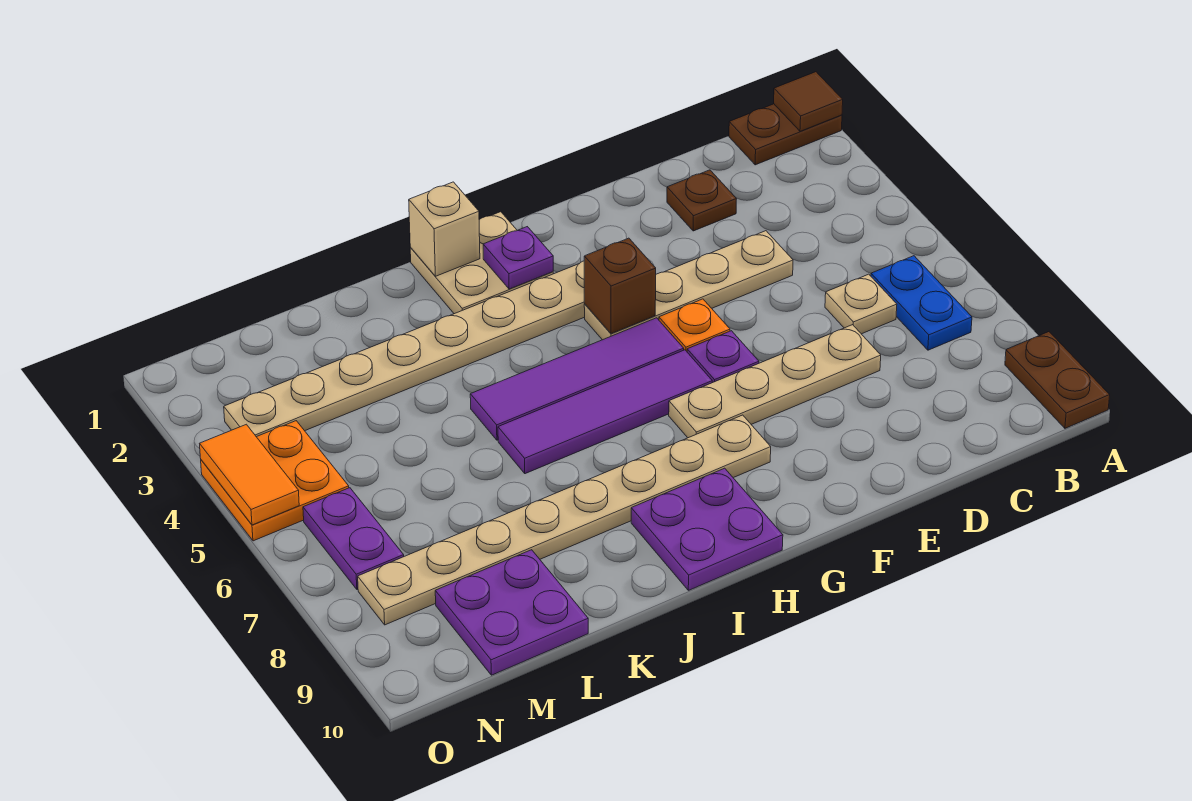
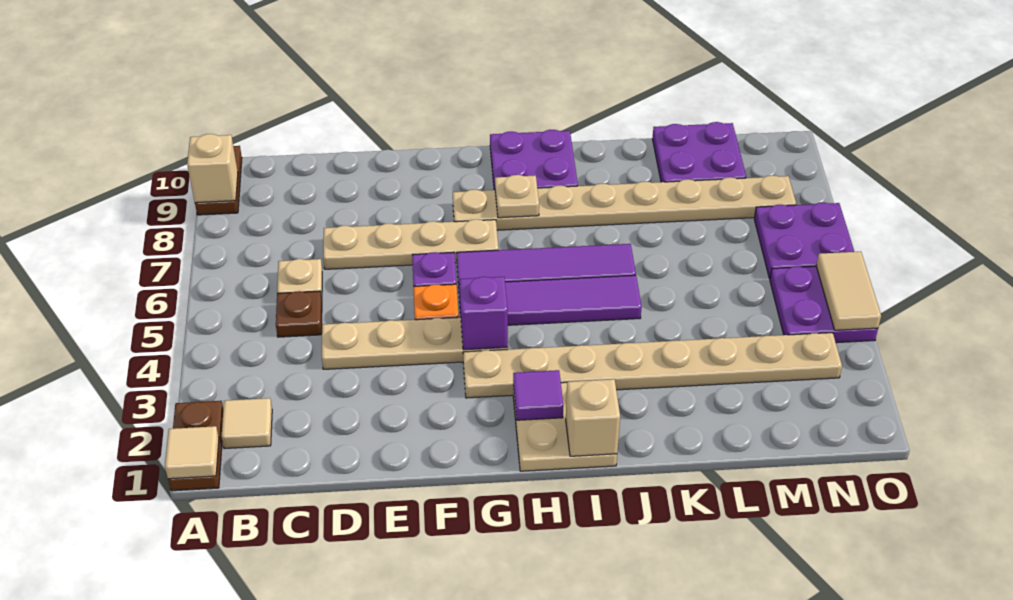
brown plate A1:B1 level 1 -> brown plate A1:A2 level 1
brown tile A1 level 2 -> tan tile A1 level 2
none -> tan brick A9 level 2
none -> tan tile B2 level 1
blue plate B6:B7 level 1 -> none
brown plate D2 level 1 -> brown plate C5 level 1
brown brick G4 level 2 -> purple brick G4 level 2
purple plate H2 level 2 -> purple tile H2 level 2
none -> tan plate H8 level 2
orange plate N4:O5 level 1 -> purple plate N4:O5 level 1
purple plate N6:N7 level 1 -> purple plate N6:O7 level 1
orange tile O4:O5 level 2 -> tan tile O4:O5 level 2

